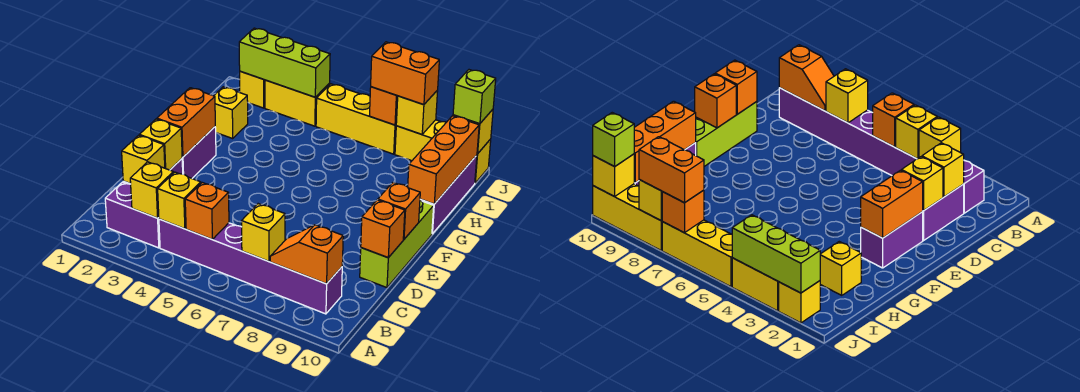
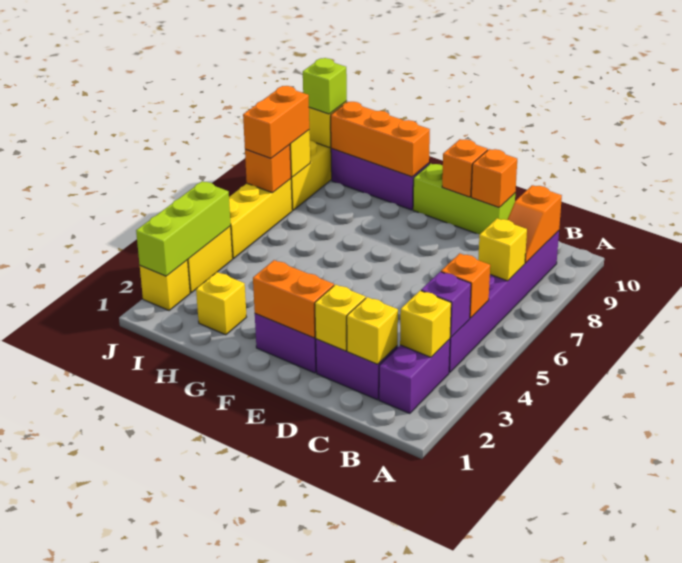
yellow brick B4 level 2 -> purple brick B4 level 2

